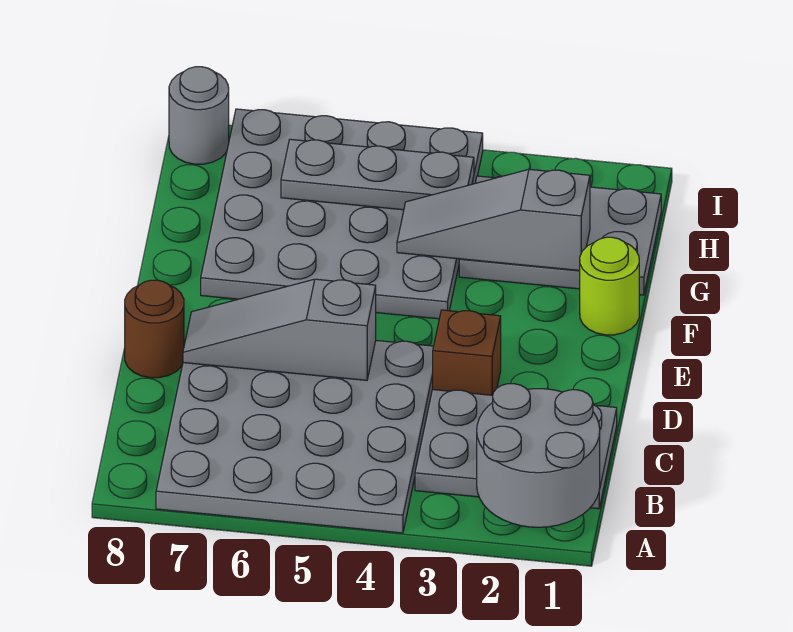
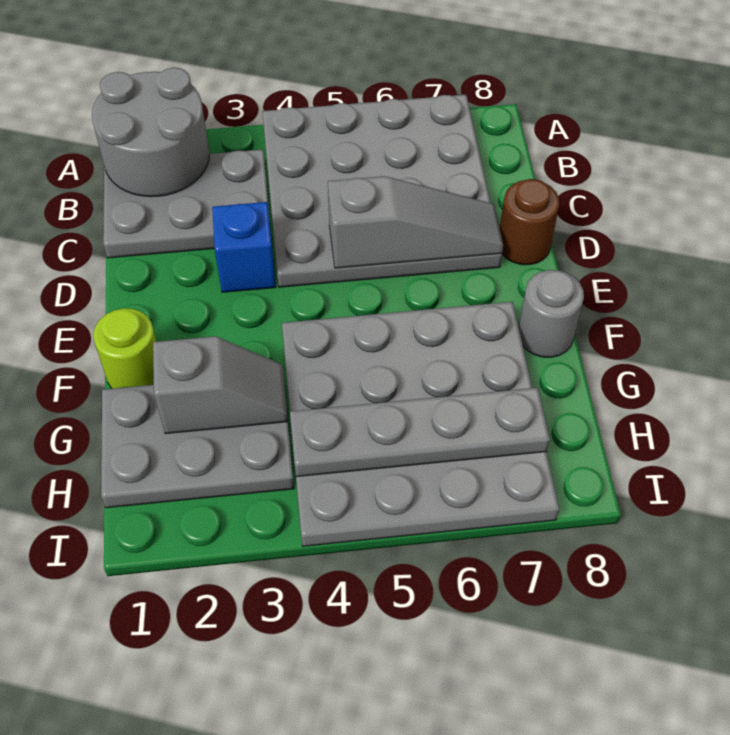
brown brick D3 level 1 -> blue brick D3 level 1
grey slope G2:G4 level 2 top 2 -> grey slope G2:G3 level 2 top 2
grey plate H4:H6 level 2 -> grey plate H4:H7 level 2
grey round brick I8 level 1 -> grey round brick F8 level 1

